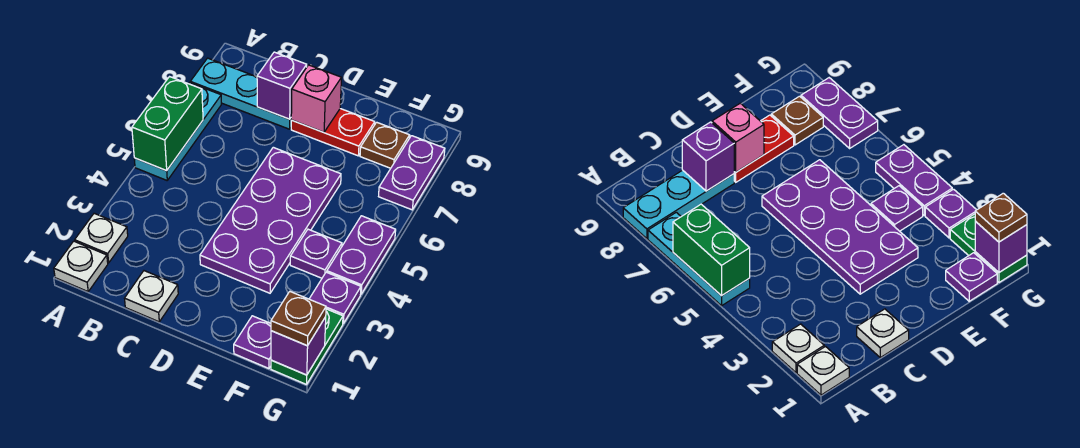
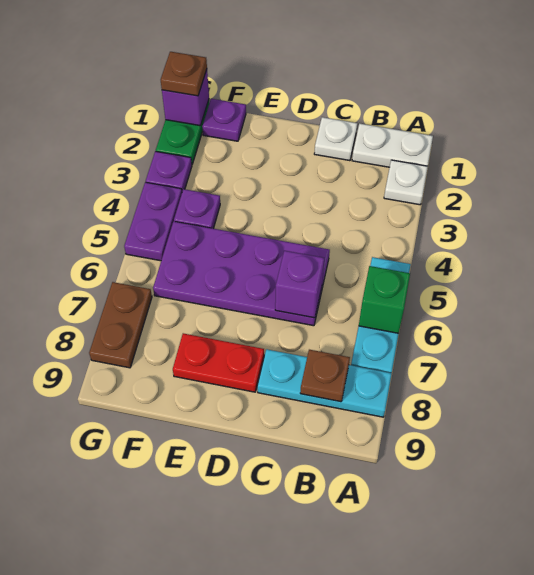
white plate A1 level 1 -> white plate A1:B1 level 1
green brick A5:A6 level 2 -> green brick A6 level 2
purple brick C8 level 2 -> purple brick C6 level 2
purple plate D3:E6 level 1 -> purple plate C5:F6 level 1
pink brick D8 level 2 -> none
brown plate F8 level 1 -> brown plate B8 level 2
purple plate G7:G8 level 1 -> brown plate G7:G8 level 1

